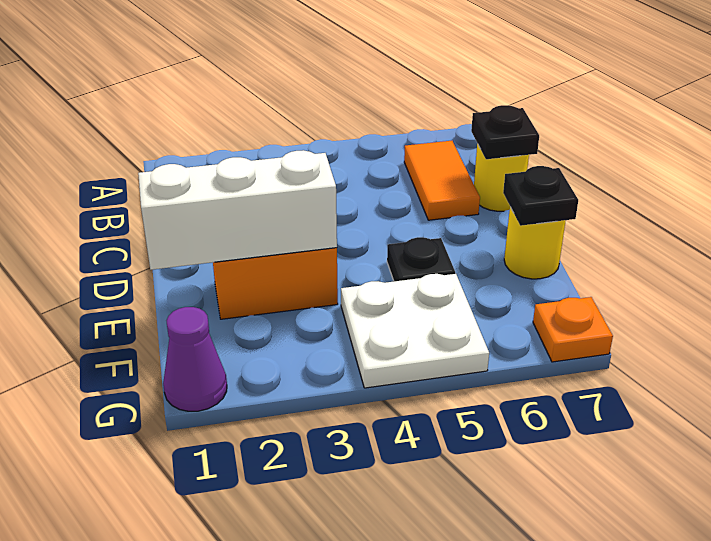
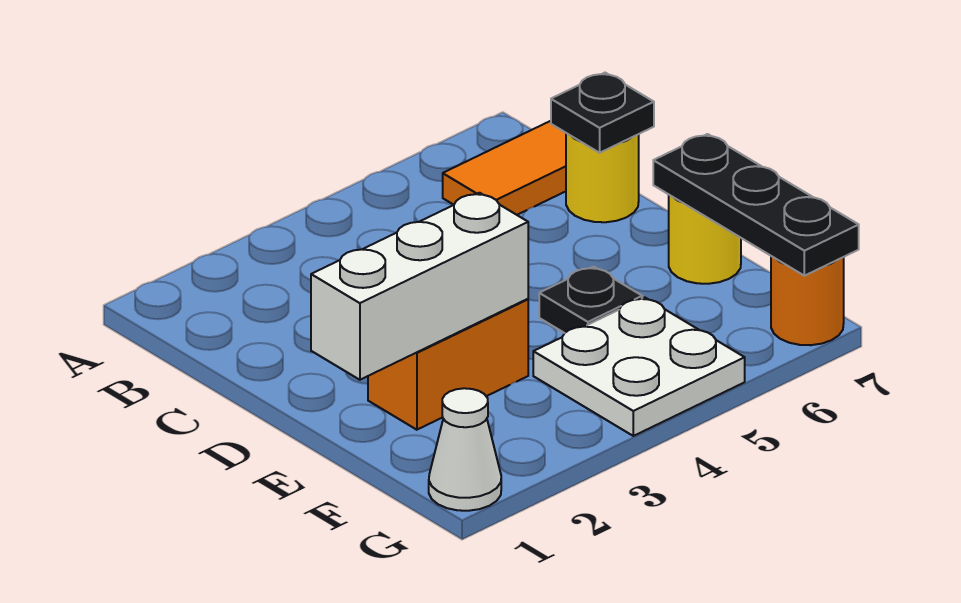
orange tile B6:C6 level 1 -> orange tile B6:B7 level 1
black plate E7 level 2 -> black plate E7:G7 level 2
purple cone G1 level 1 -> white cone G1 level 1
orange plate G7 level 1 -> orange round brick G7 level 1

